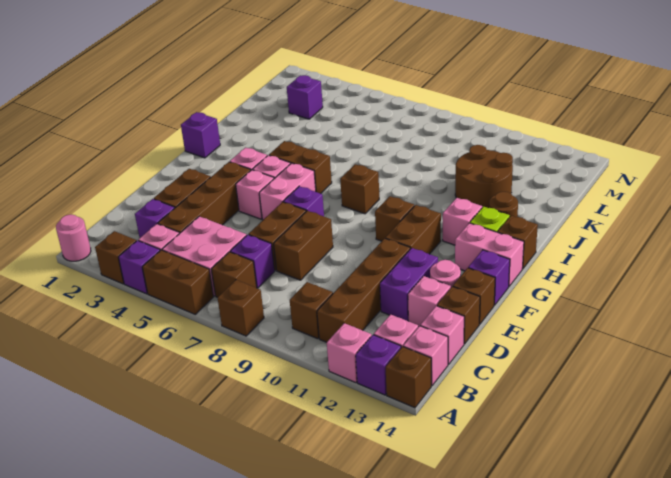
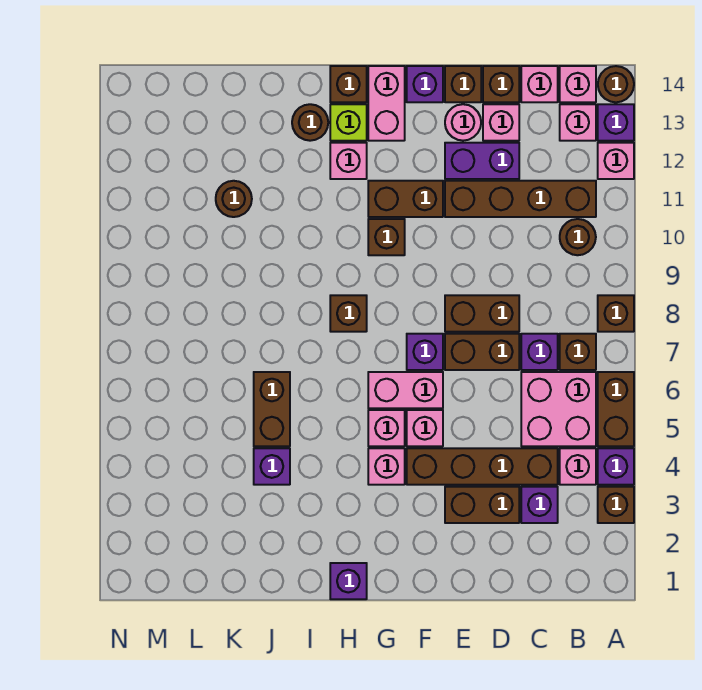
pink round brick A1 level 1 -> none
brown brick A14 level 1 -> brown round brick A14 level 1
brown brick B10 level 1 -> brown round brick B10 level 1
brown brick H5:H6 level 1 -> brown brick J5:J6 level 1
brown round brick J11:K12 level 1 -> brown round brick K11 level 1
purple brick L3 level 1 -> purple brick J4 level 1

